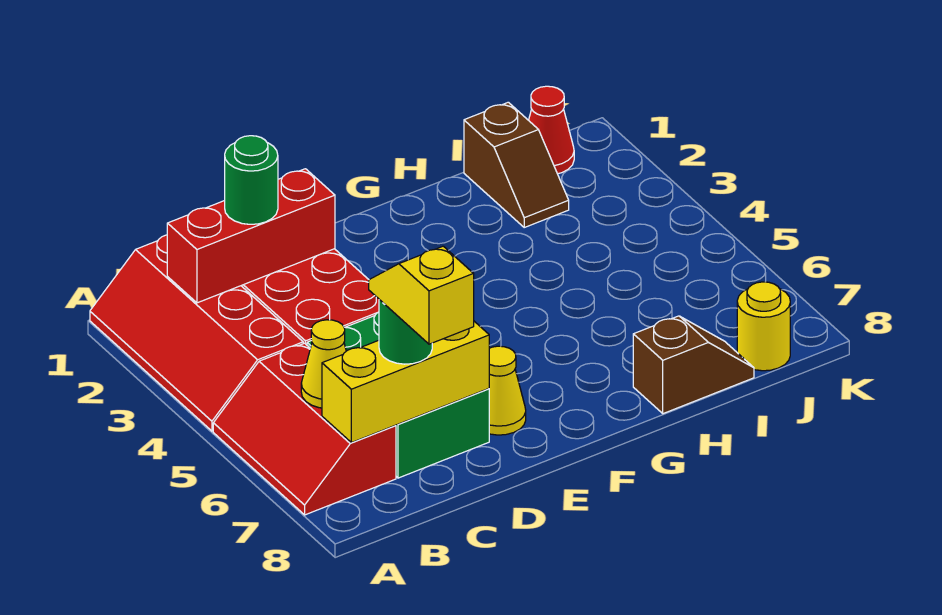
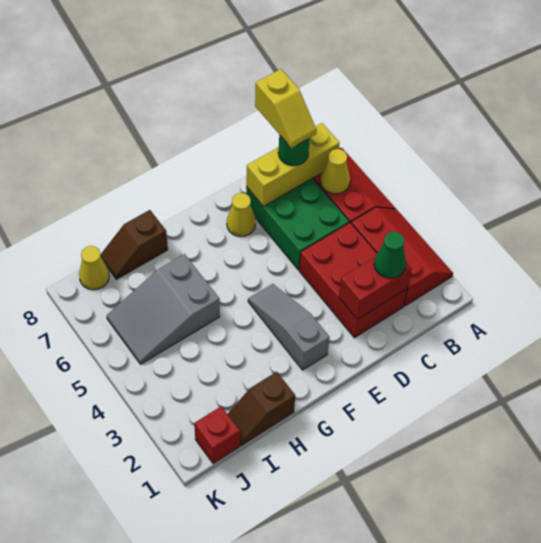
red slope A1:B4 level 1 top B -> red slope A2:B4 level 1 top B
red brick B2:D2 level 2 -> red brick C2:D2 level 2
green round brick C2 level 3 -> green cone C2 level 3
none -> grey slope F2:F4 level 1 top 2
none -> grey slope H5:J6 level 1 top H
brown slope I1:I2 level 1 top 1 -> brown slope H1:I1 level 1 top H
red cone J1 level 1 -> red brick J1 level 1
yellow round brick J8 level 1 -> yellow cone J8 level 1

